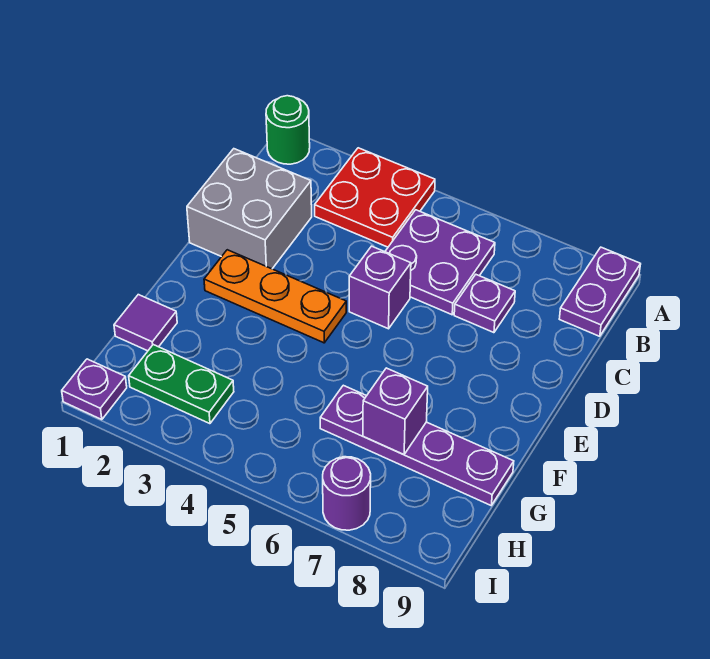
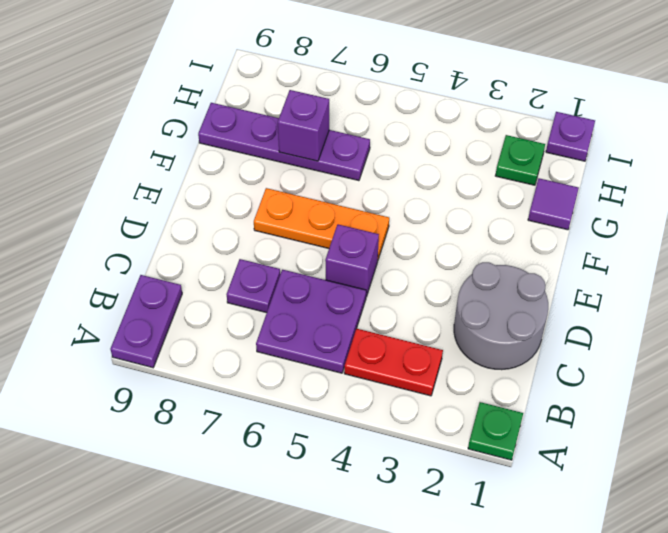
green round brick A1 level 1 -> green plate A1 level 1
red plate A3:B4 level 1 -> red plate B3:B4 level 1
grey brick C1:D2 level 1 -> grey round brick C1:D2 level 1
orange plate E2:E4 level 1 -> orange plate E5:E7 level 1
green plate H2:H3 level 1 -> green plate H2 level 1
purple round brick I7 level 1 -> none

